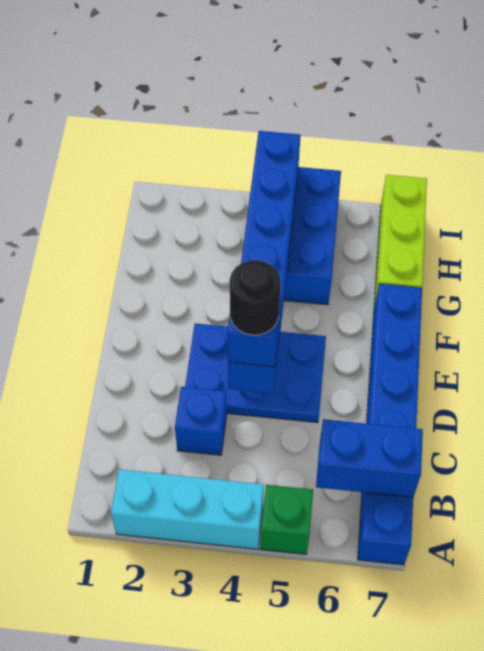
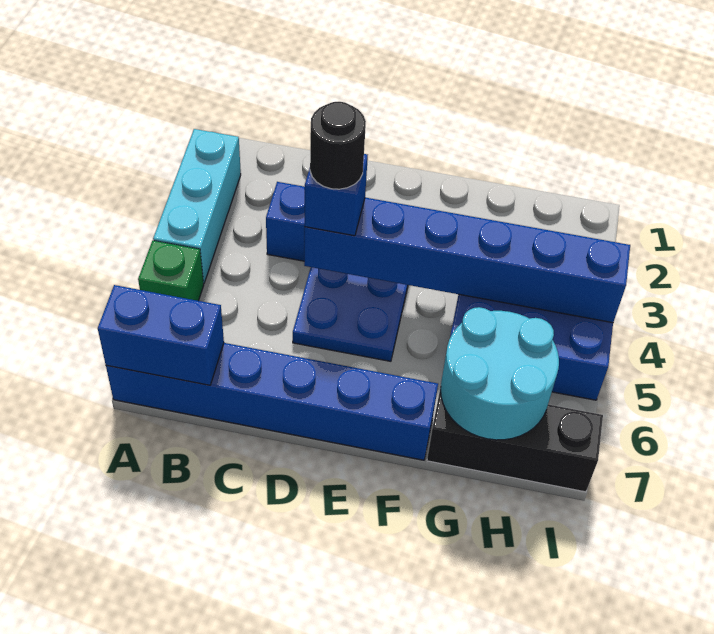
blue brick B6:B7 level 2 -> blue brick A7:B7 level 2
none -> cyan round brick G6:H7 level 2
lime brick G7:I7 level 1 -> black brick G7:I7 level 1

